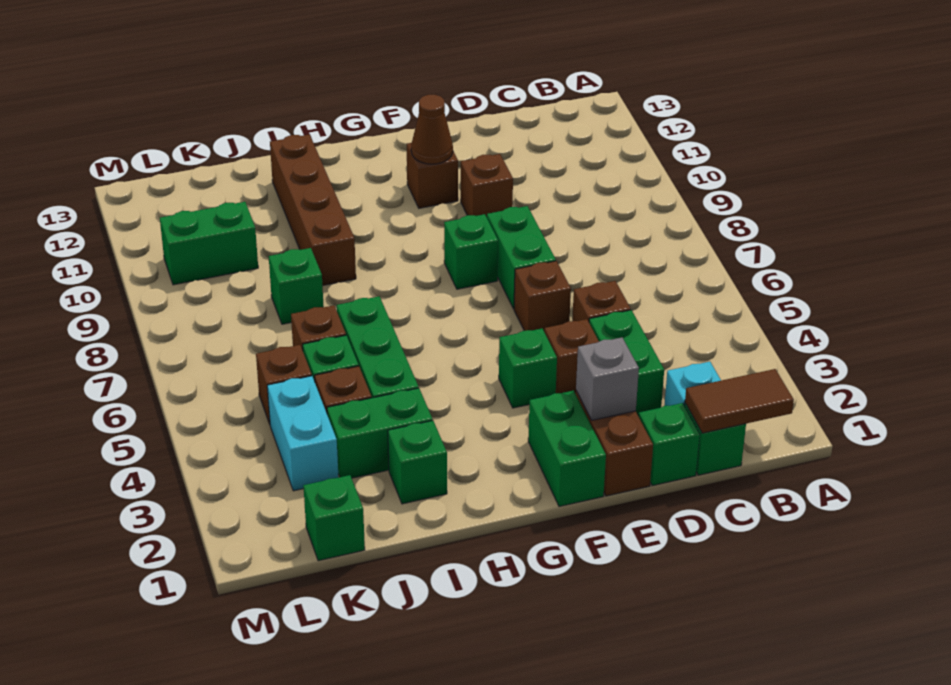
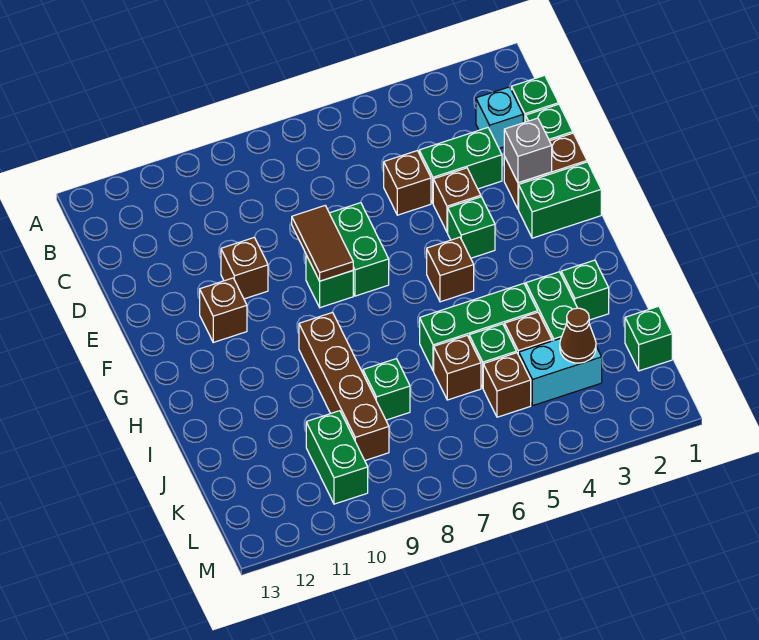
brown tile B1:C1 level 2 -> brown tile E8:F8 level 2
brown brick E6 level 1 -> brown brick G5 level 1
green brick E7:E8 level 1 -> green brick E7:F7 level 1
brown cone F11 level 2 -> brown cone K3 level 2
brown brick I9:I12 level 1 -> brown brick H9:K9 level 1

